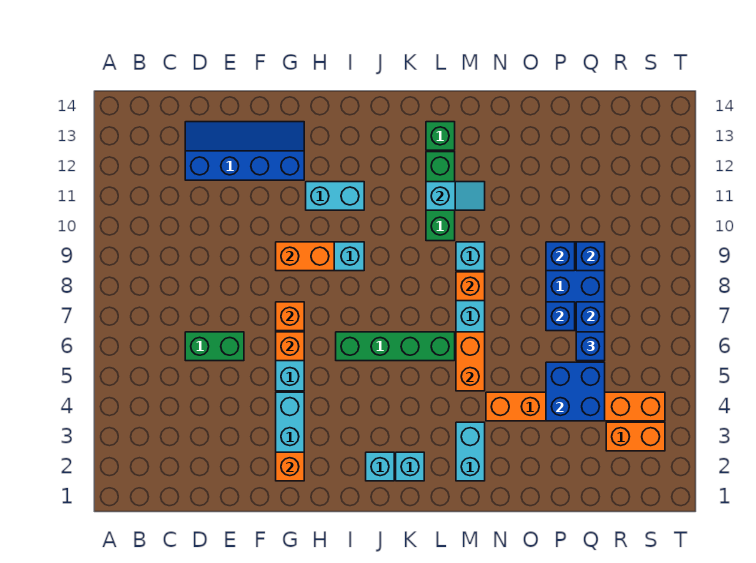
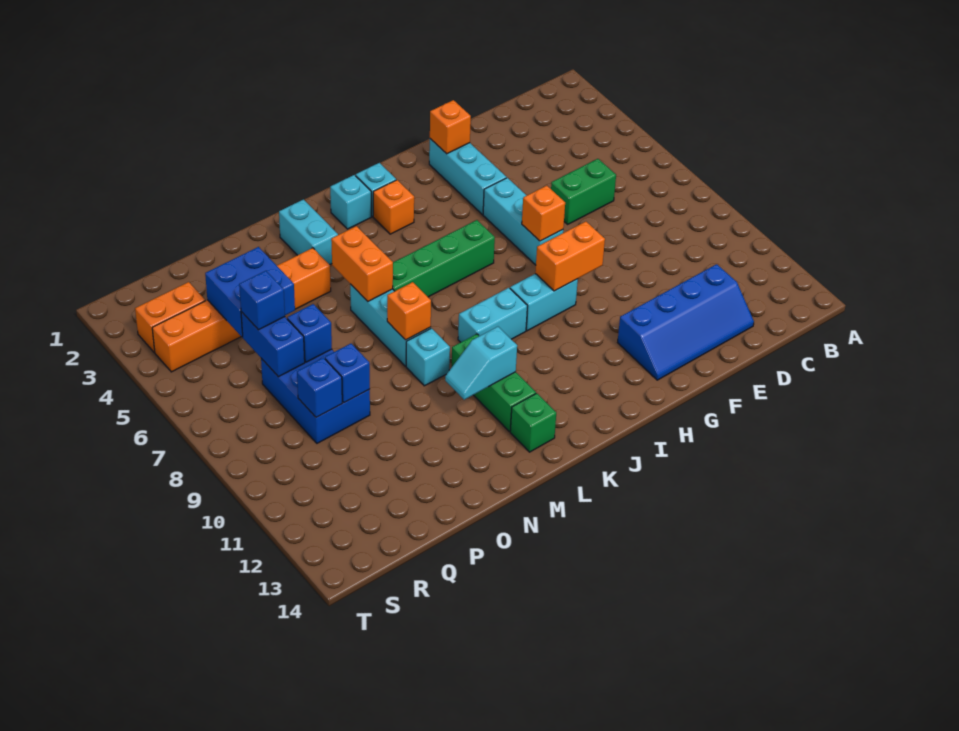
orange brick G6 level 2 -> orange brick J3 level 1
cyan brick H11:I11 level 1 -> cyan brick J9:K9 level 1

